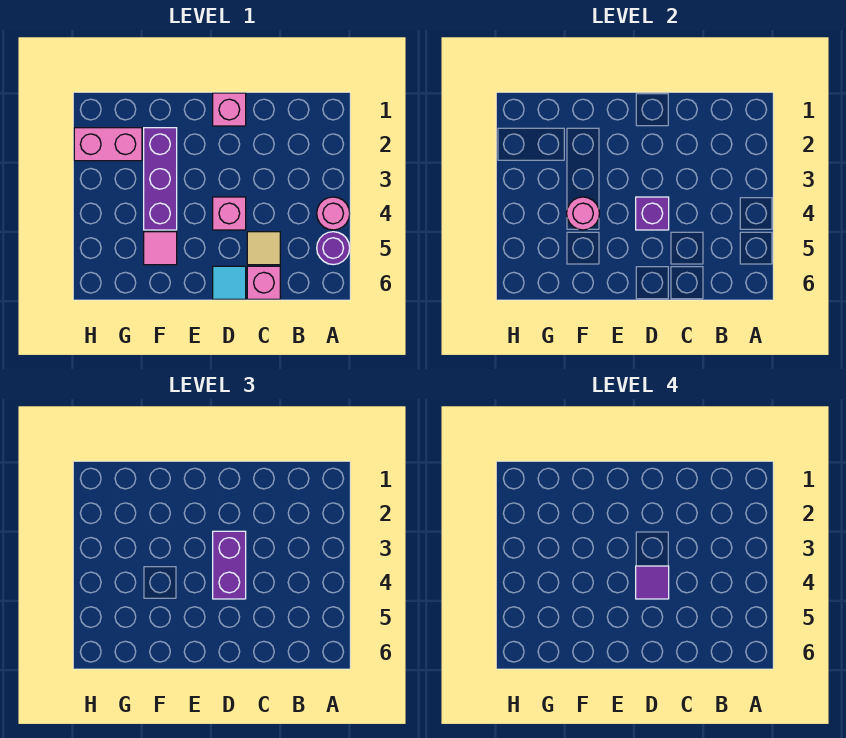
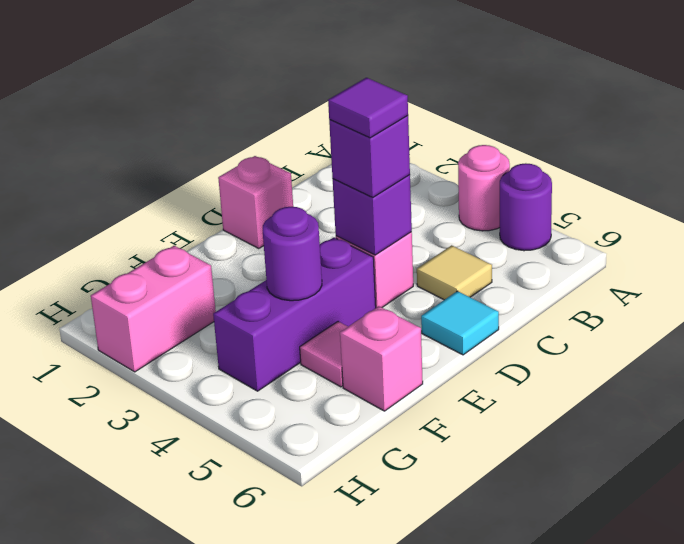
pink brick C6 level 1 -> pink brick F6 level 1
purple brick D3:D4 level 3 -> purple brick D4 level 3
purple brick F2:F4 level 1 -> purple brick E4:G4 level 1
pink round brick F4 level 2 -> purple round brick F4 level 2

